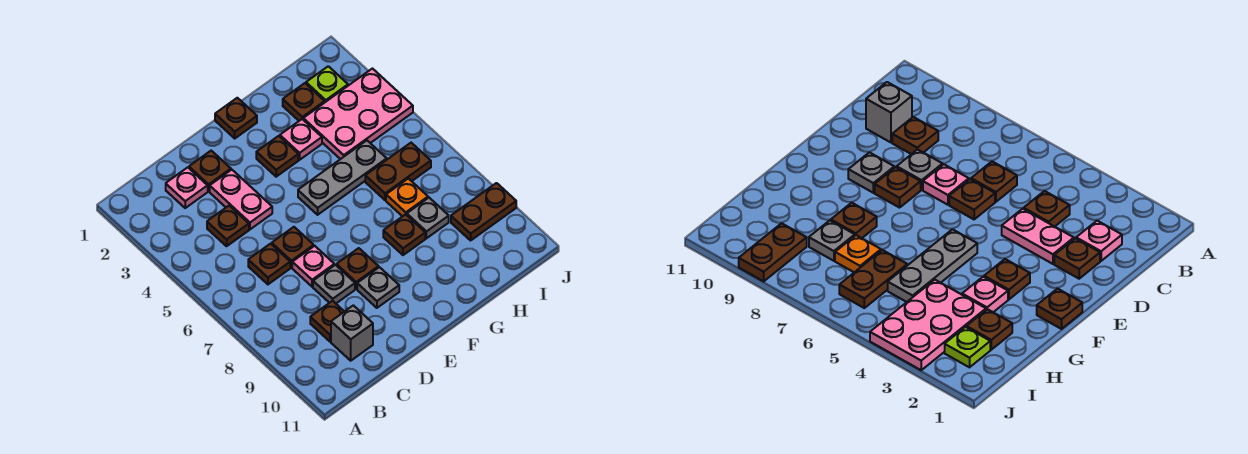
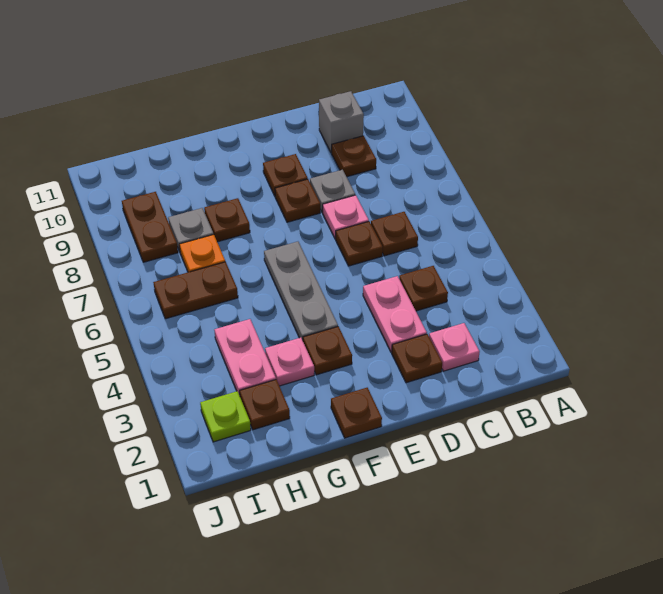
grey plate E9 level 1 -> brown plate E9 level 1
grey plate F5:H5 level 1 -> grey plate F4:F6 level 1
pink plate H3:J4 level 1 -> pink plate H3:H4 level 1
brown plate I9:J9 level 1 -> brown plate I8:I9 level 1

